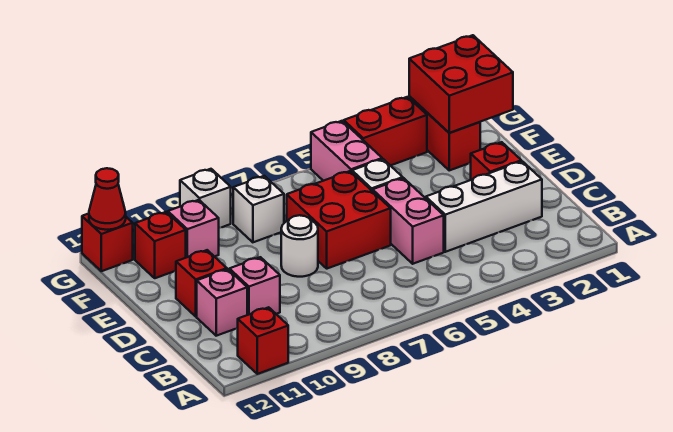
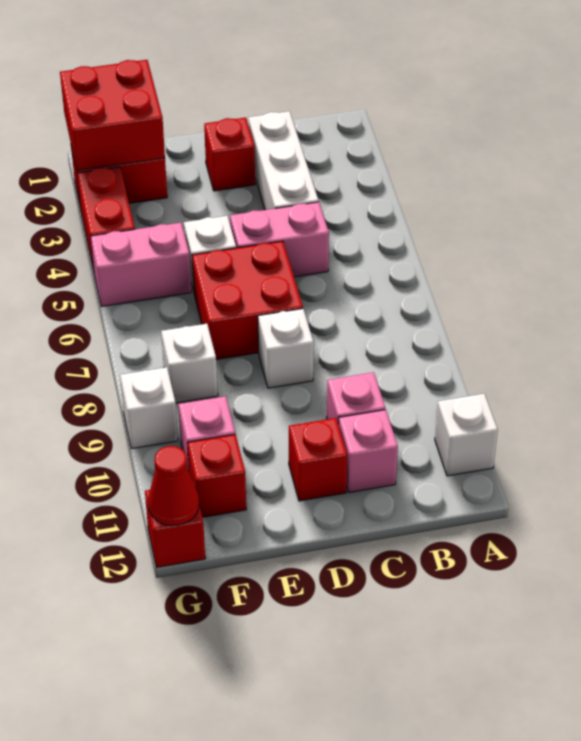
red brick A11 level 1 -> white brick A11 level 1
white round brick D8 level 1 -> white brick D8 level 1

